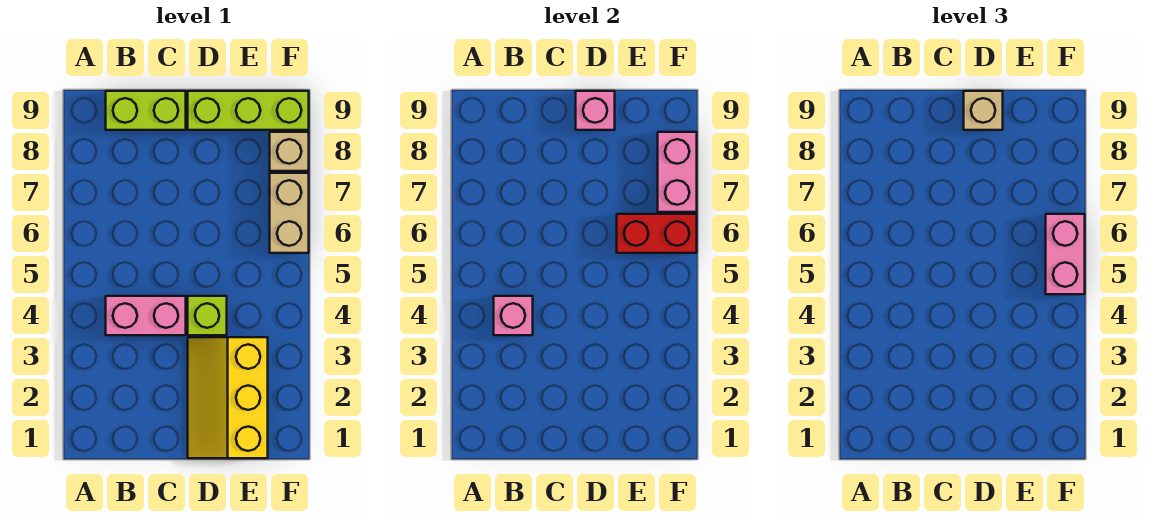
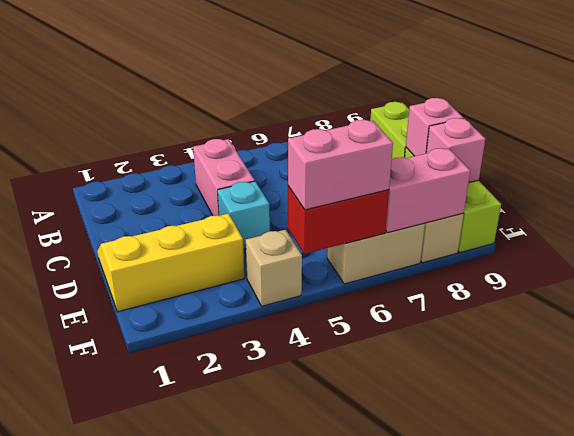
pink brick B4 level 2 -> pink brick E9 level 2
lime brick D4 level 1 -> cyan brick D4 level 1
tan brick D9 level 3 -> tan brick F4 level 1
red brick E6:F6 level 2 -> red brick F5:F6 level 2

